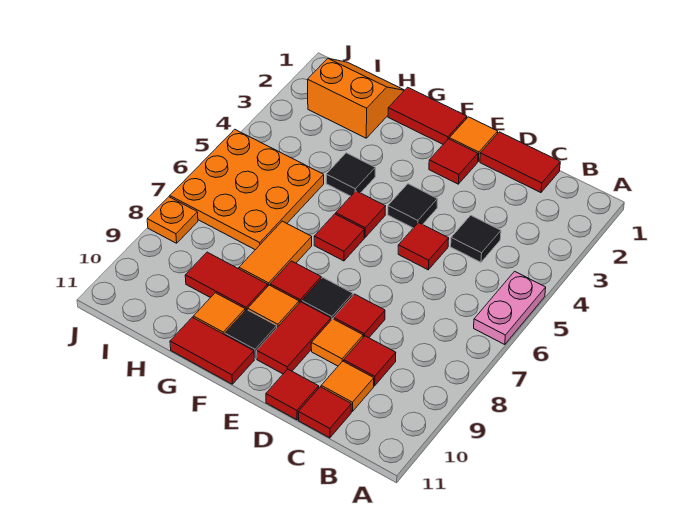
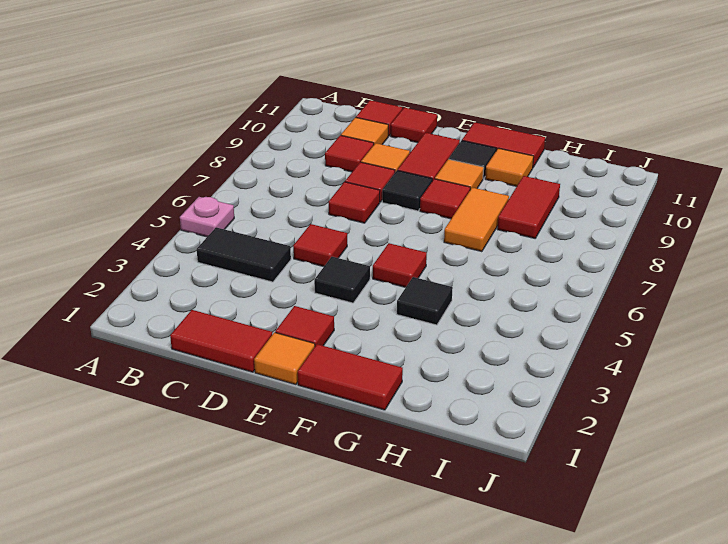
pink plate A5:A6 level 1 -> pink plate A5 level 1
black tile C4 level 1 -> black tile B4:C4 level 1
red tile F6 level 1 -> red tile D7 level 1
red tile G9:H9 level 1 -> red tile H8:H9 level 1
orange slope H1:I2 level 1 top 2 -> none
orange plate H5:J7 level 1 -> none
orange plate J8 level 1 -> none

